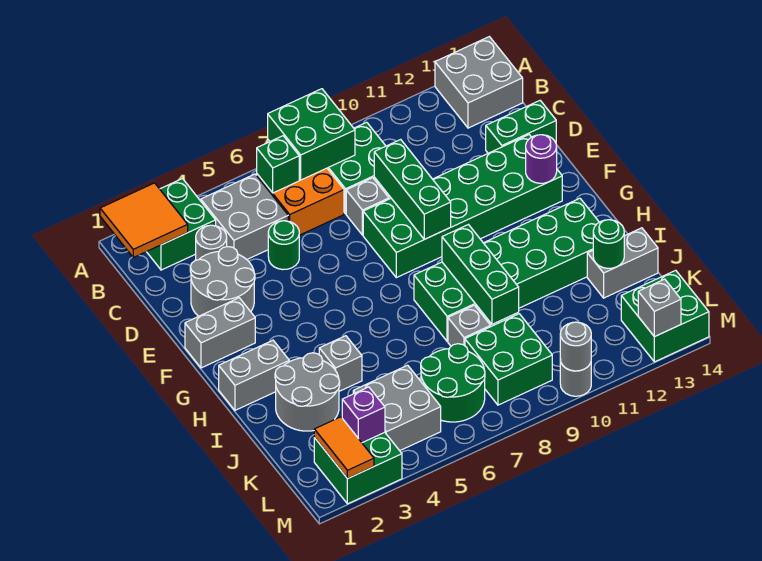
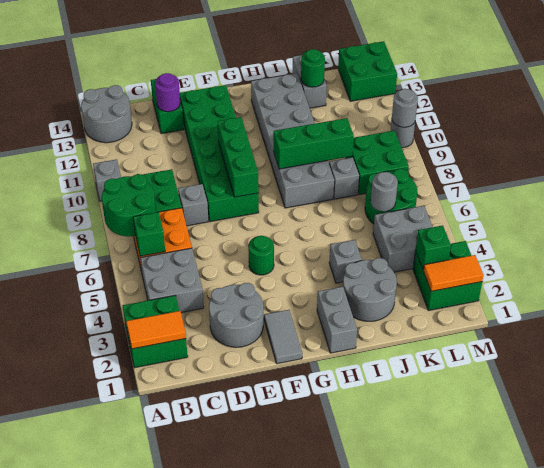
orange tile A1:B2 level 2 -> orange tile A2:B2 level 2
green brick A7:B8 level 2 -> green round brick A7:B8 level 2
grey brick A13:B14 level 1 -> grey round brick A13:B14 level 1
grey round brick C3 level 1 -> grey round brick K6 level 2
green round brick D5 level 1 -> green round brick F5 level 1
green brick D9:F9 level 2 -> green brick F8:F10 level 2
grey brick F1:F2 level 1 -> grey tile F1:F2 level 1
purple round brick F13 level 2 -> purple round brick D13 level 2
green brick H8:I13 level 1 -> grey brick H8:I13 level 1
purple brick L3 level 2 -> green brick L3 level 2
grey brick M13 level 2 -> grey brick A10 level 1

